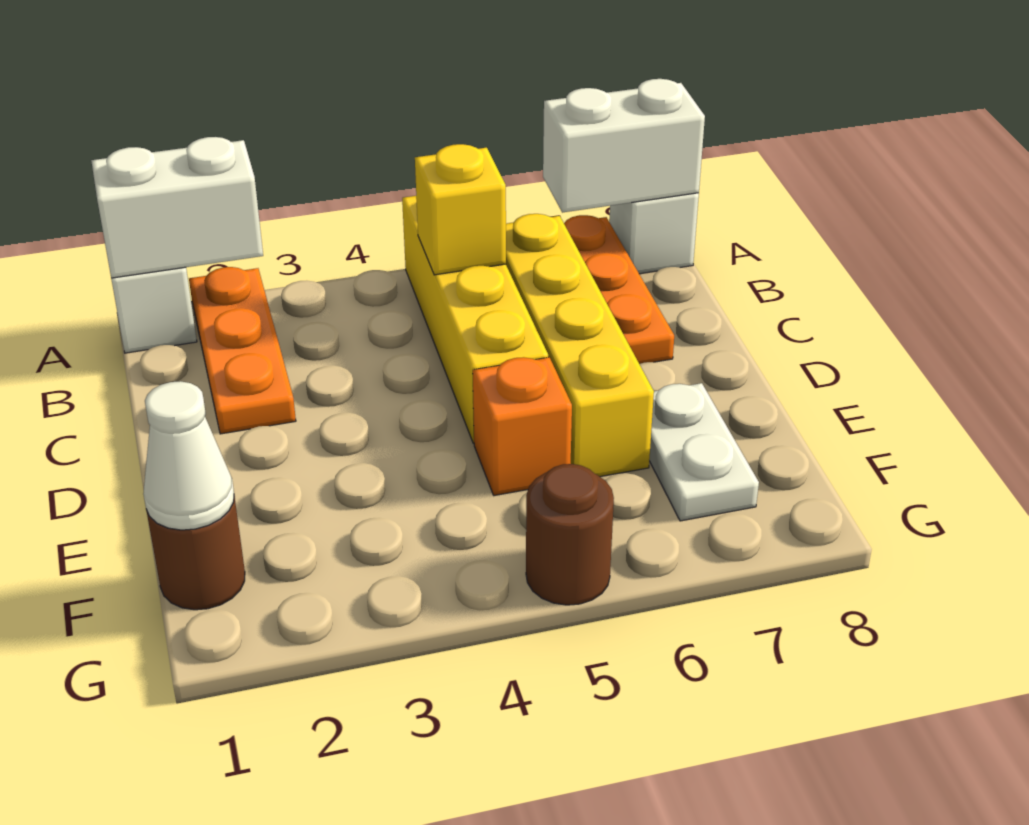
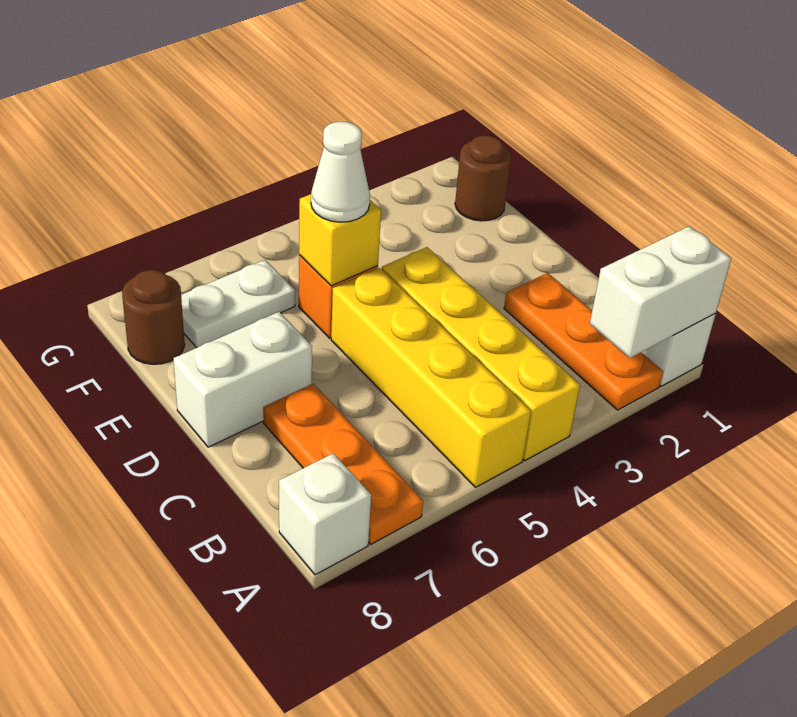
white brick A7:A8 level 2 -> white brick D7:D8 level 1
yellow brick B5 level 2 -> yellow brick E5 level 2
yellow brick B6:E6 level 1 -> yellow brick A4:D4 level 1
white plate E7:F7 level 1 -> white plate F6:F7 level 1
white cone F1 level 2 -> white cone E5 level 3
brown round brick G5 level 1 -> brown round brick F8 level 1

